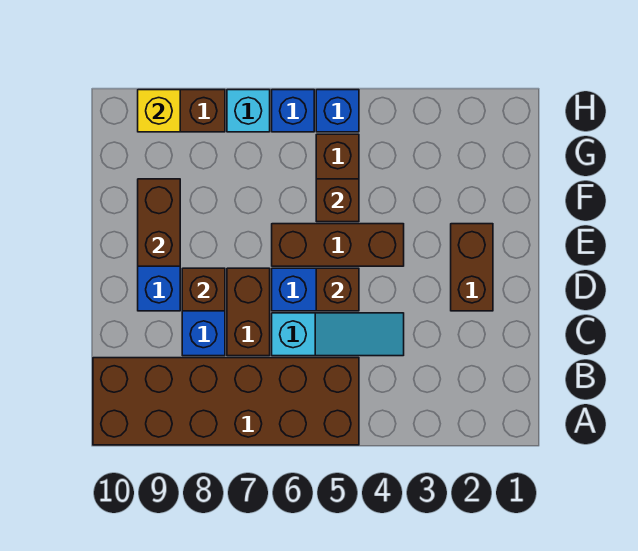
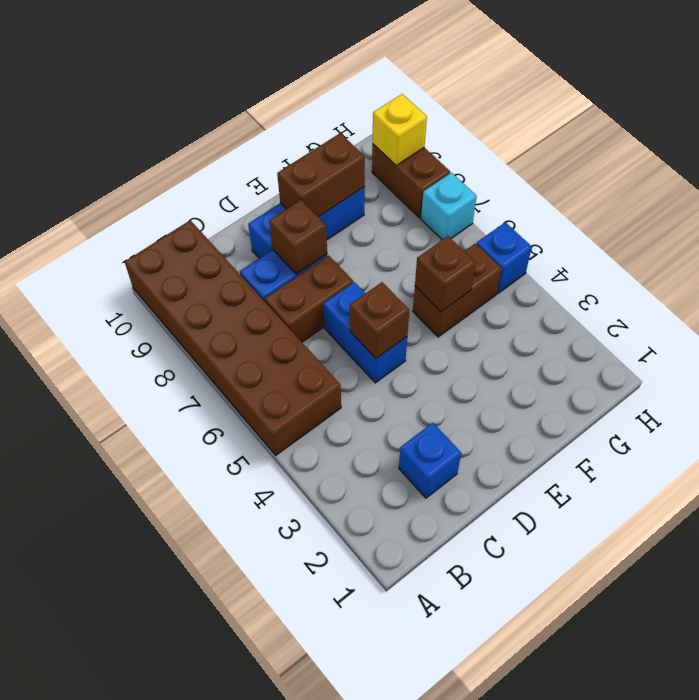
cyan slope C4:C6 level 1 top 6 -> none
brown brick D2:E2 level 1 -> none
brown brick E4:E6 level 1 -> none
blue brick H6 level 1 -> blue brick C2 level 1

